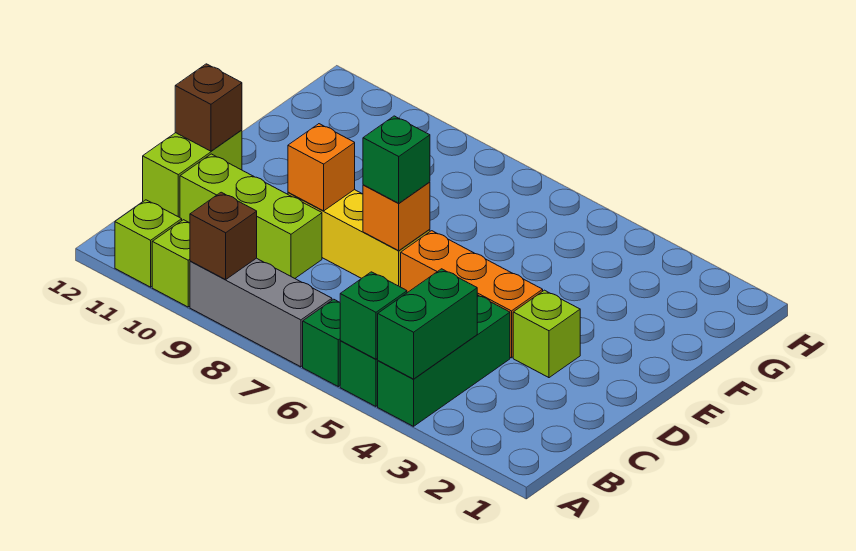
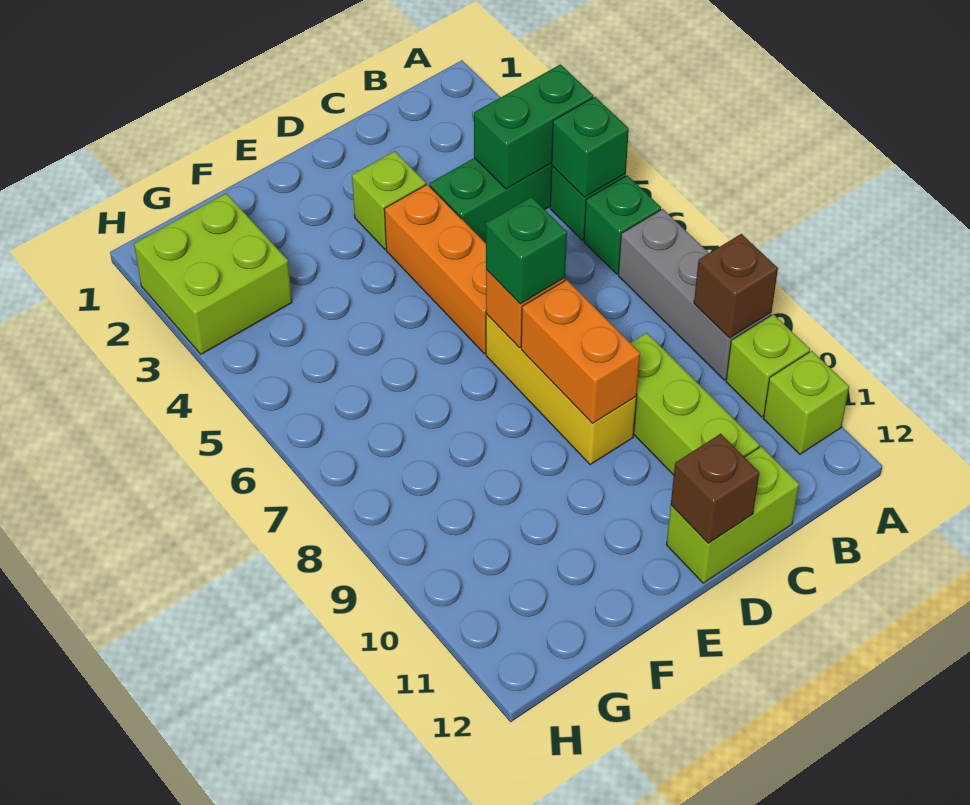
orange brick D9 level 2 -> orange brick D8:D9 level 2
none -> lime brick G2:H3 level 1

